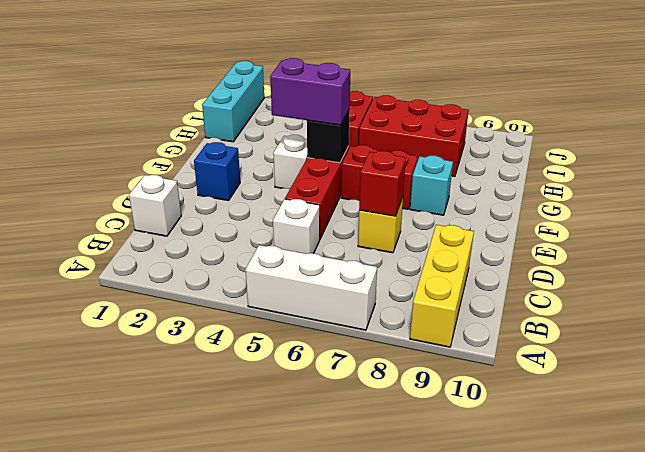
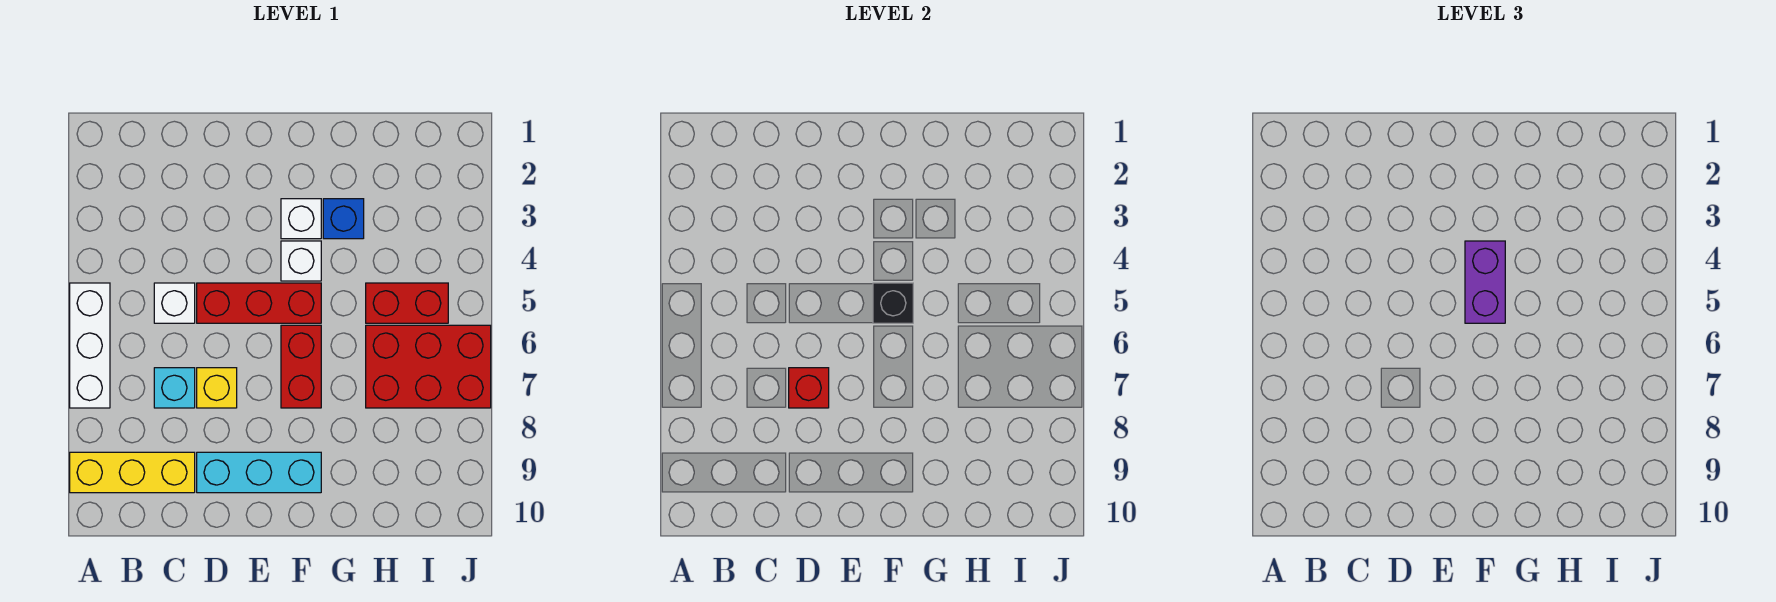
white brick C1 level 1 -> white brick F3 level 1
blue brick E2 level 1 -> blue brick G3 level 1
cyan brick F8 level 1 -> cyan brick C7 level 1
cyan brick H1:J1 level 1 -> cyan brick D9:F9 level 1
red brick H6:I8 level 1 -> red brick H6:J7 level 1

